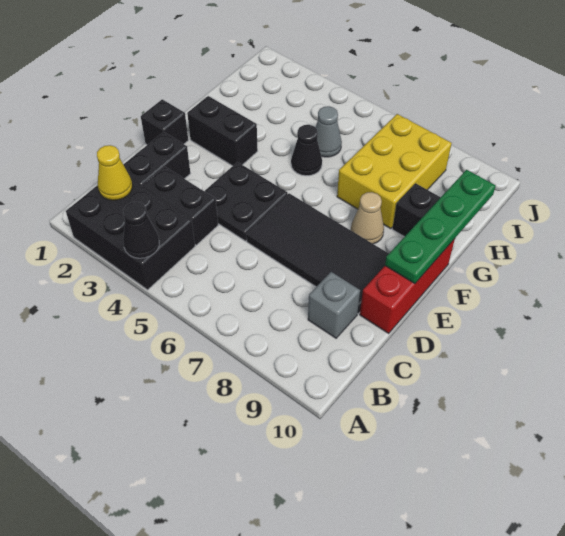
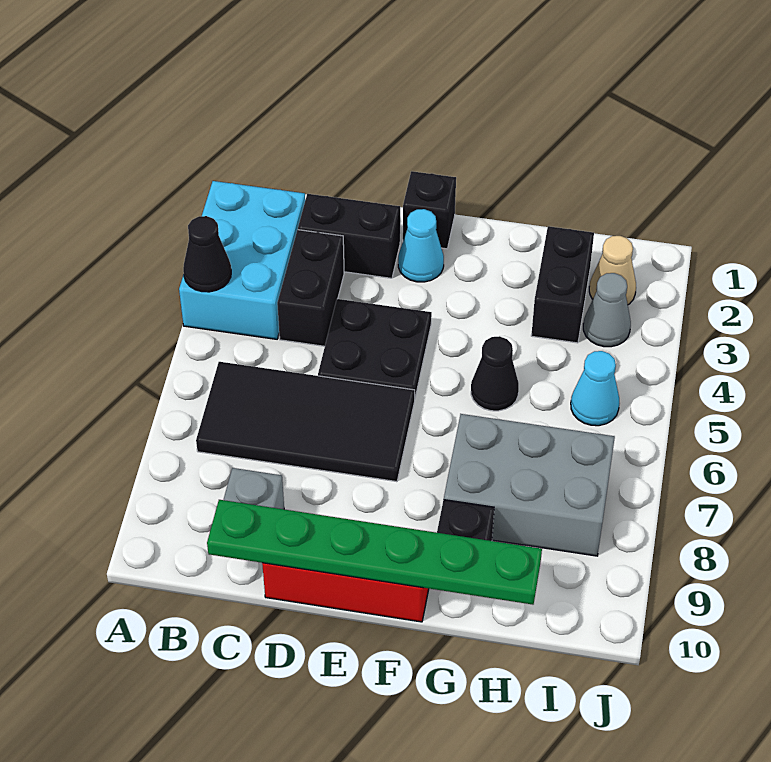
black brick A2:B4 level 1 -> cyan brick A2:B4 level 1
yellow cone B2 level 2 -> none
black tile D6:E9 level 1 -> black tile B6:E7 level 1
none -> cyan cone E2 level 1
green plate E10:H10 level 2 -> green plate C10:H10 level 2
black brick F2:F3 level 1 -> black brick H2:H3 level 1
tan cone F8 level 1 -> tan cone I2 level 1
yellow brick G7:I8 level 1 -> grey brick G7:I8 level 1
grey cone H5 level 1 -> grey cone I3 level 1
none -> cyan cone I5 level 1

